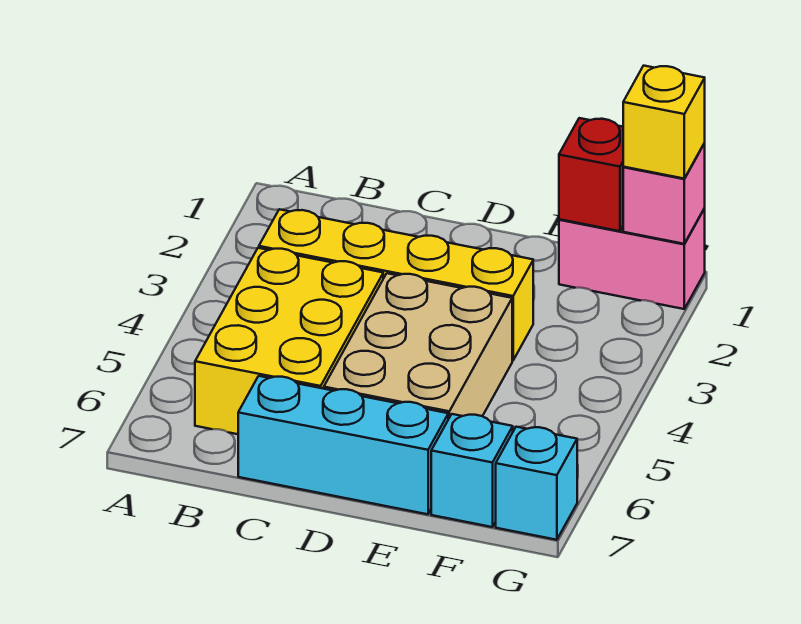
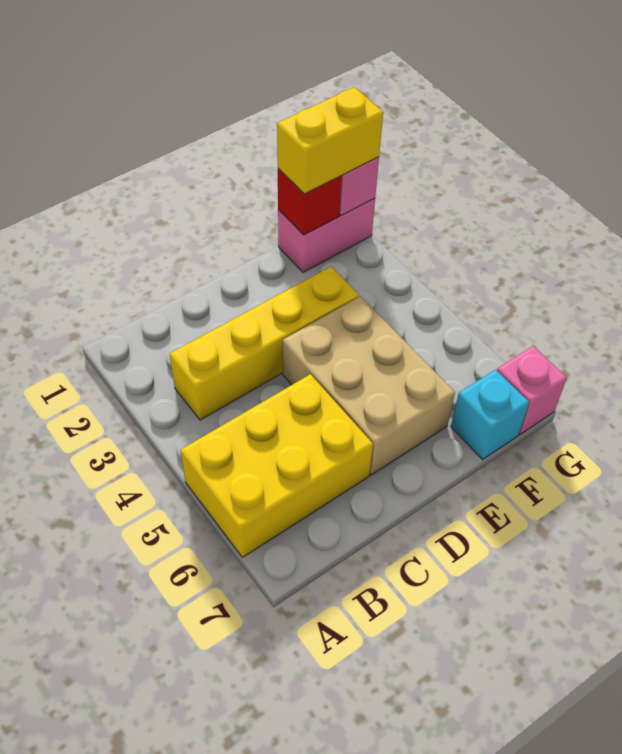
yellow brick B4:C6 level 1 -> yellow brick A5:C6 level 1
cyan brick C7:E7 level 1 -> none
yellow brick G1 level 3 -> yellow brick F1:G1 level 3
cyan brick G7 level 1 -> pink brick G7 level 1

